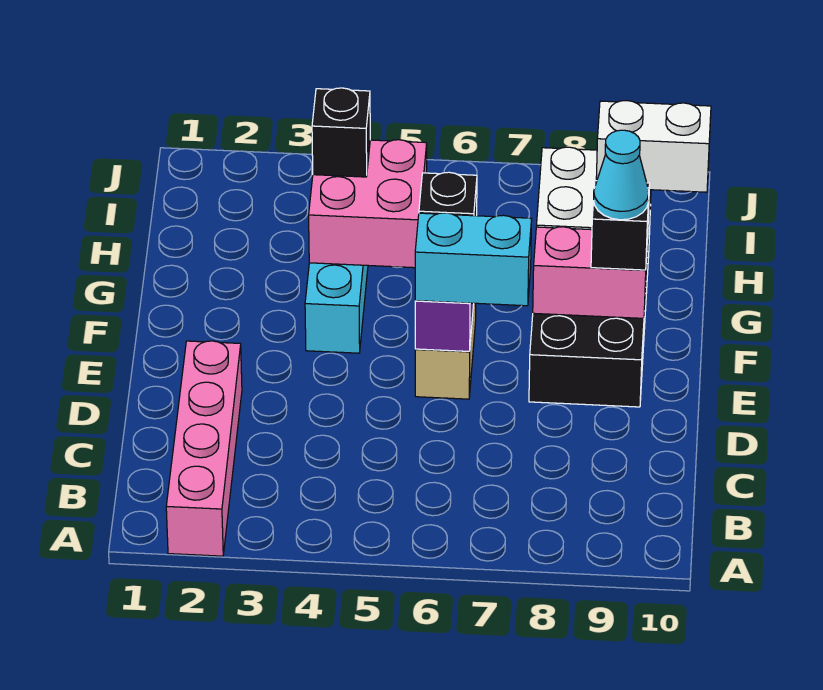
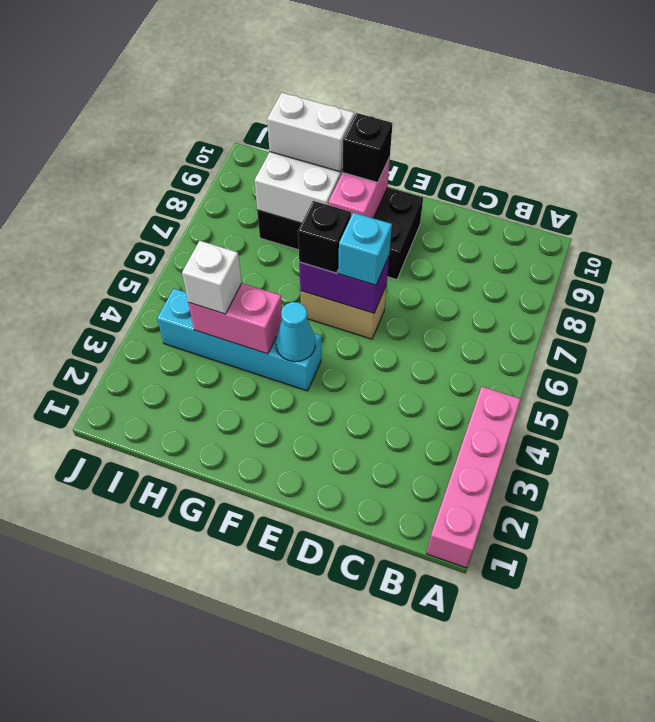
pink brick A2:D2 level 1 -> pink brick A1:A4 level 1
cyan brick E6:E7 level 3 -> cyan brick E6 level 3
cyan cone F9 level 4 -> cyan cone F4 level 2
pink brick G4:H5 level 2 -> pink brick G4:H4 level 2
black brick H4 level 3 -> white brick H4 level 3
white brick H9:H10 level 3 -> white brick G9:H9 level 3

